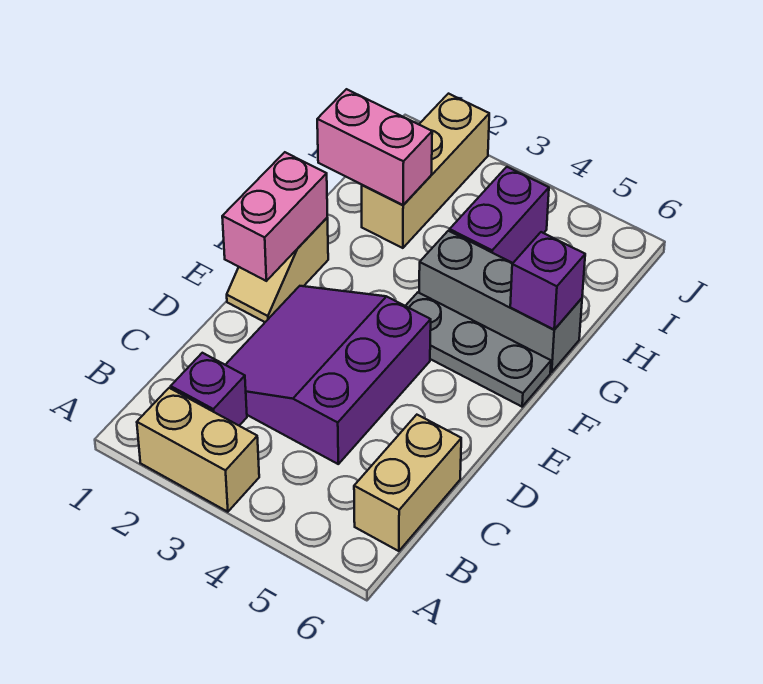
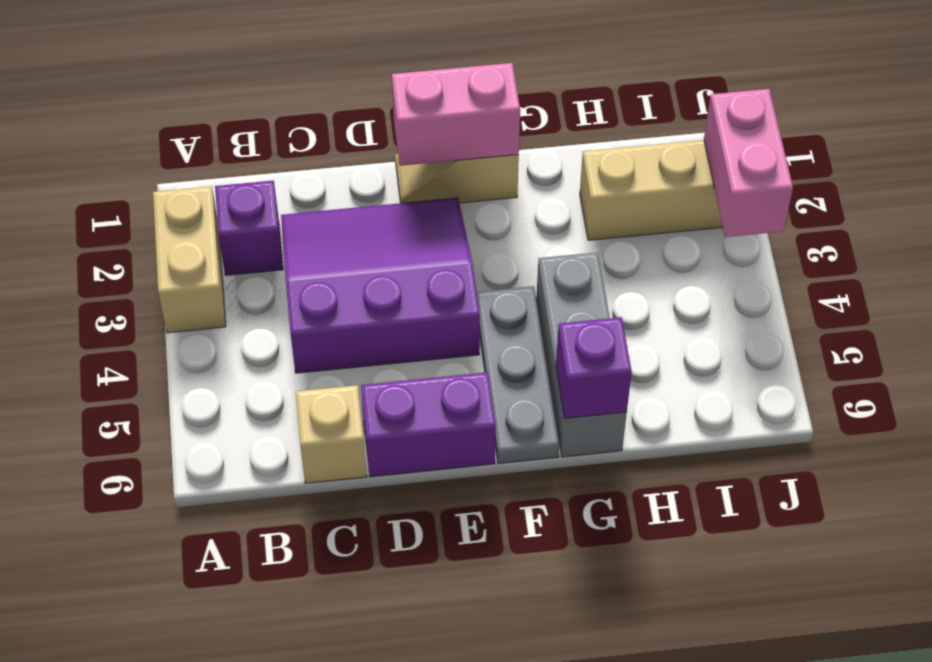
tan brick B6:C6 level 1 -> tan brick C6 level 1
pink brick H1:H2 level 2 -> pink brick J2:J3 level 2
purple brick H4:I4 level 1 -> purple brick D6:E6 level 1

